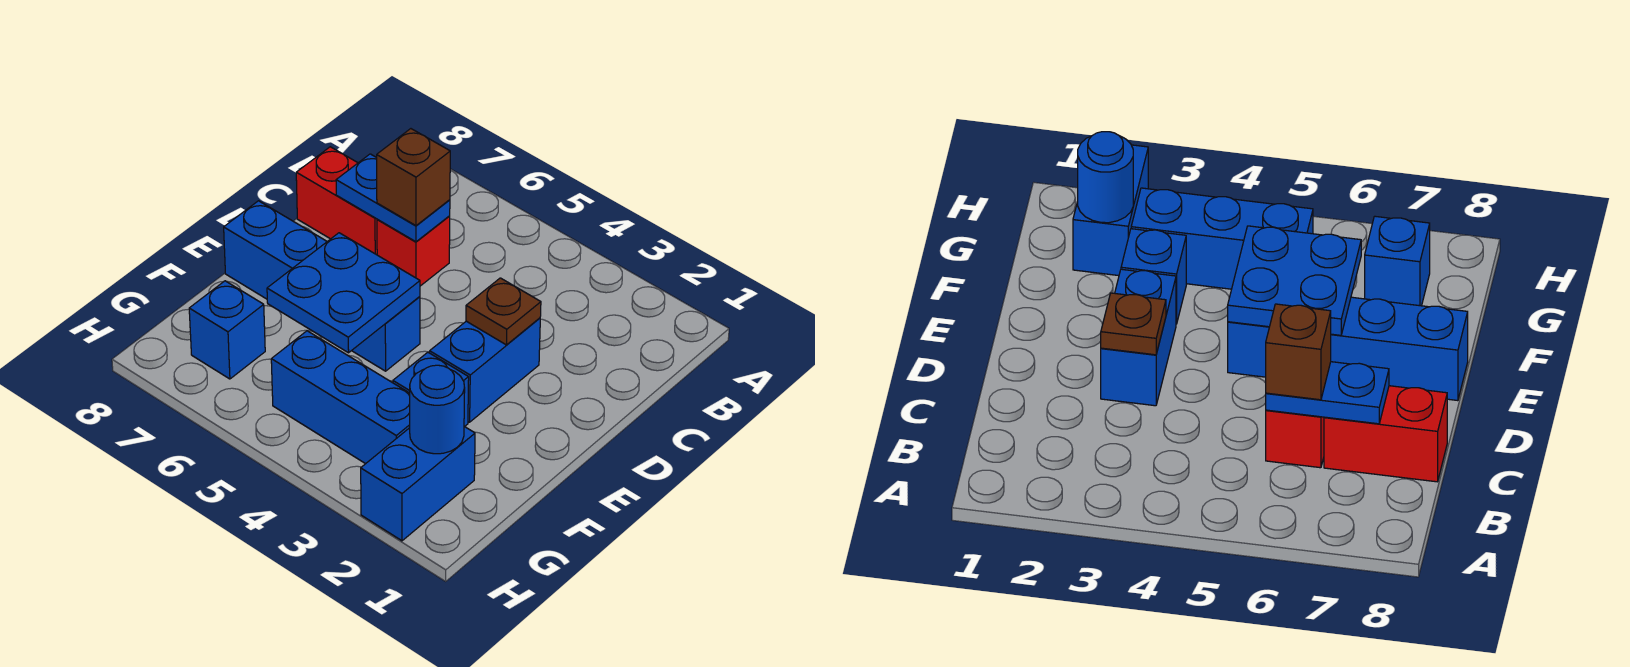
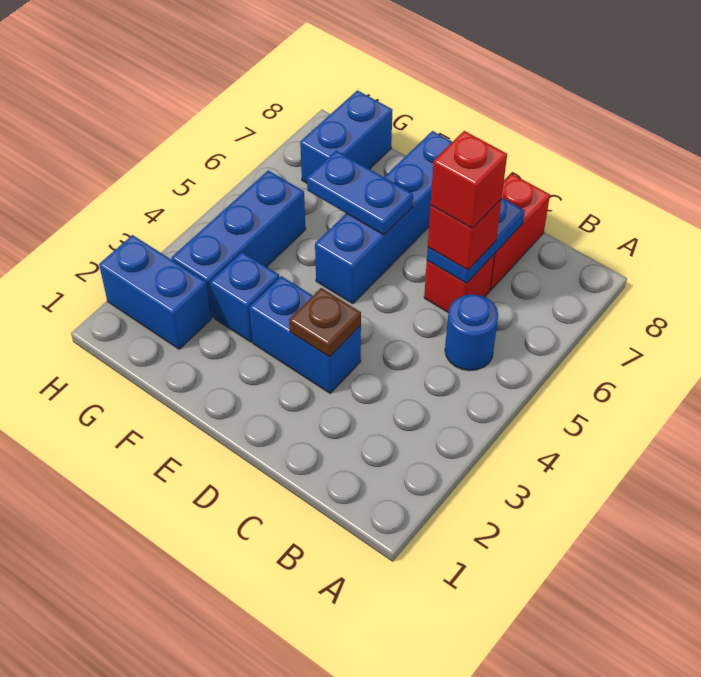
brown brick C6 level 3 -> red brick C6 level 3
none -> red brick C6 level 4
blue plate E5:F6 level 2 -> blue plate E6:F6 level 2
blue round brick G2 level 2 -> blue round brick B5 level 1
blue brick G7 level 1 -> blue brick G7:G8 level 1

